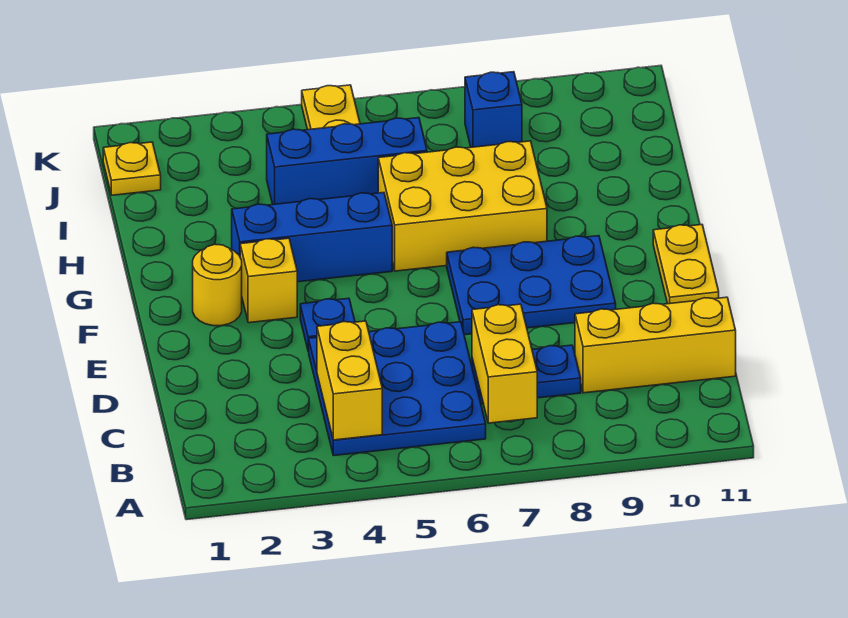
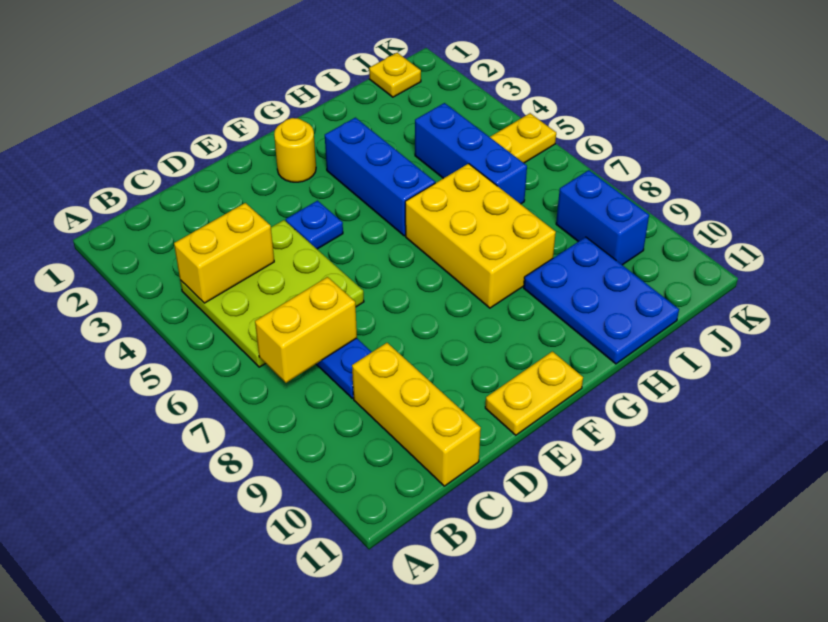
blue plate B4:D6 level 1 -> lime plate B4:D6 level 1
blue plate E7:F9 level 1 -> blue plate H9:I11 level 1
yellow brick F3 level 1 -> none
blue brick J8 level 1 -> blue brick J8:J9 level 1

